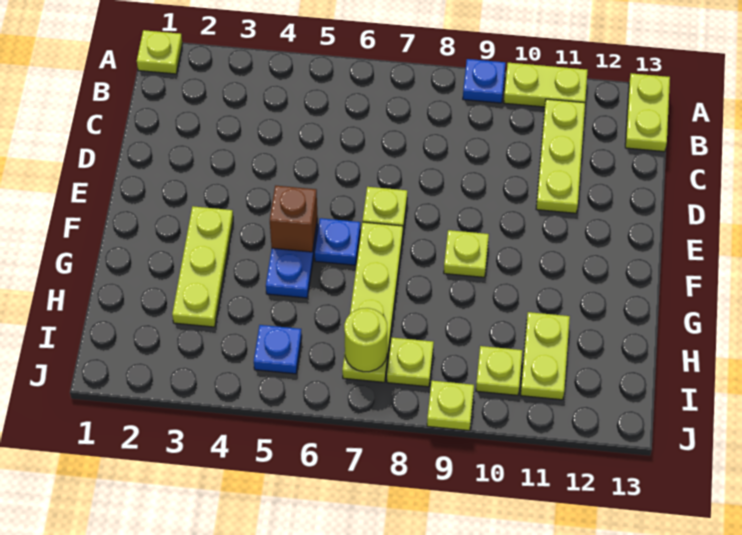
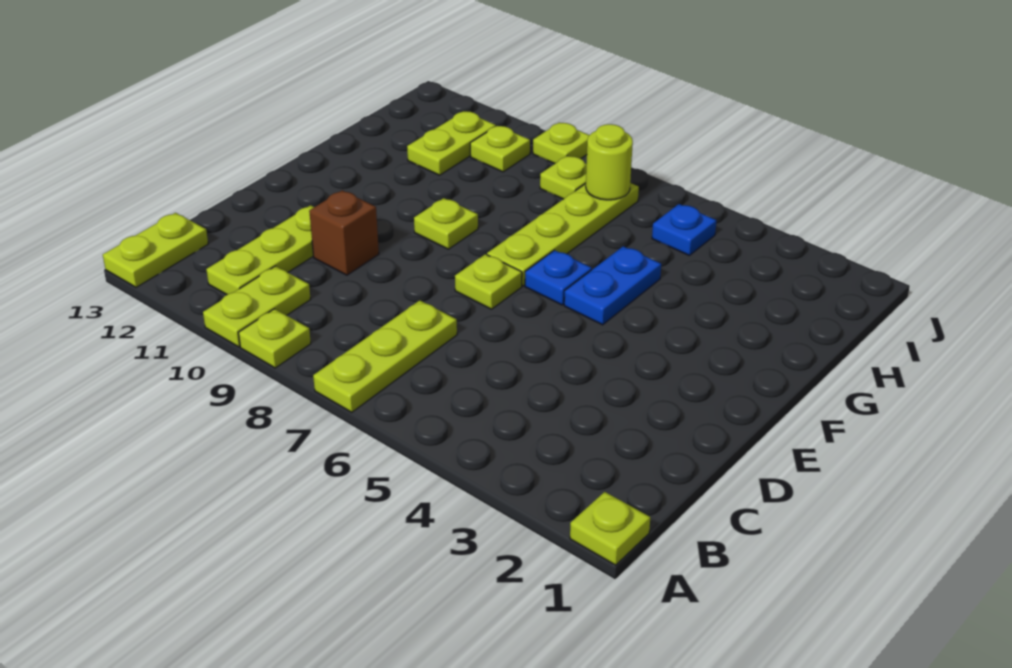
blue plate A9 level 1 -> lime plate A9 level 1
lime plate A10:A11 level 1 -> lime plate A10:B10 level 1
lime plate F3:H3 level 1 -> lime plate A7:C7 level 1
brown brick F5 level 2 -> brown brick D10 level 1

